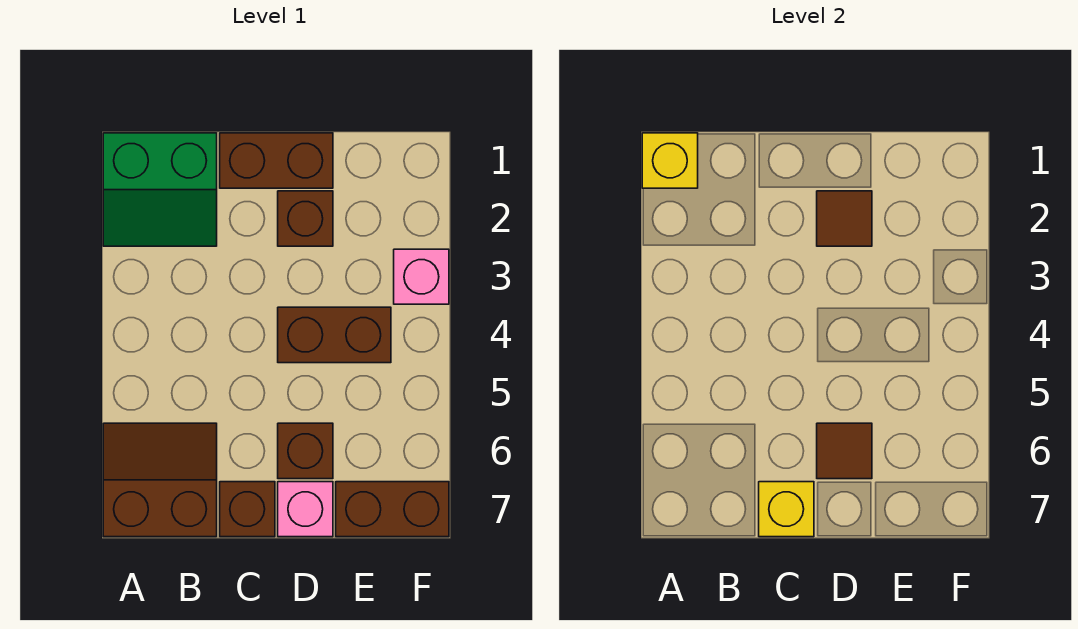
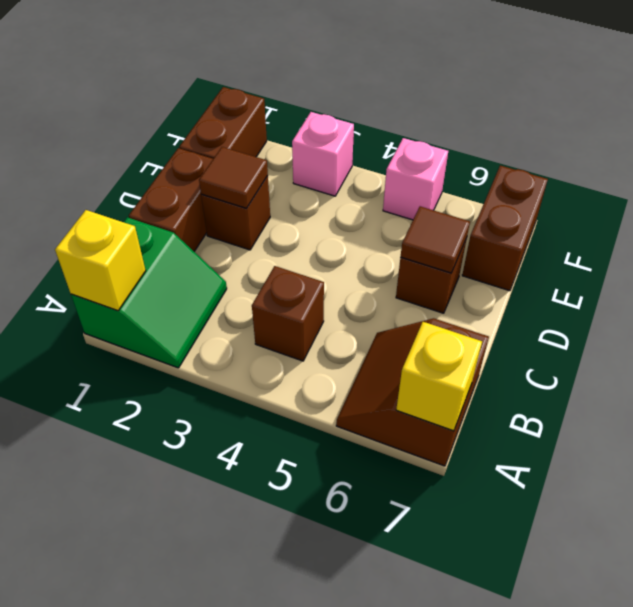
brown brick C7 level 1 -> brown brick B4 level 1
yellow brick C7 level 2 -> yellow brick A7 level 2
brown brick D4:E4 level 1 -> brown brick E1:F1 level 1
pink brick D7 level 1 -> pink brick F5 level 1

